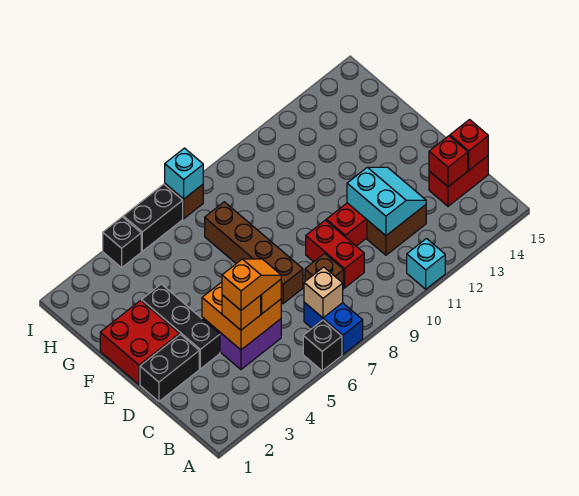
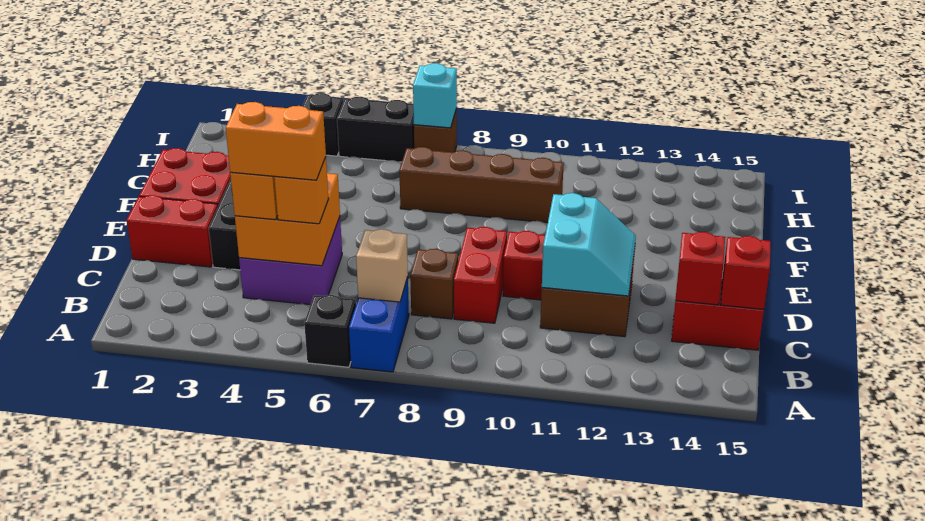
cyan brick A11 level 1 -> none
orange slope C4:C5 level 4 top 4 -> orange brick C4:C5 level 4
black brick D1:D2 level 1 -> red brick D1:D2 level 1
brown brick D7:G7 level 1 -> brown brick G7:G10 level 1

